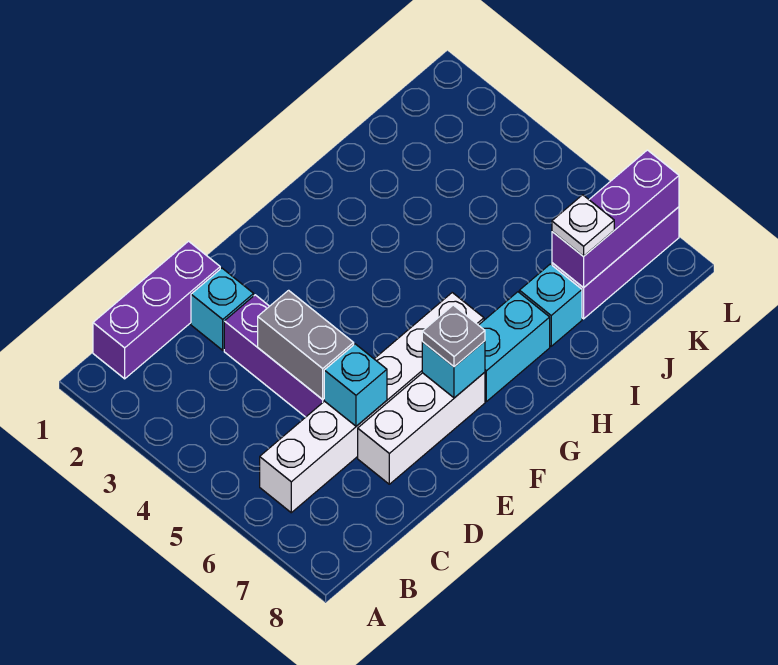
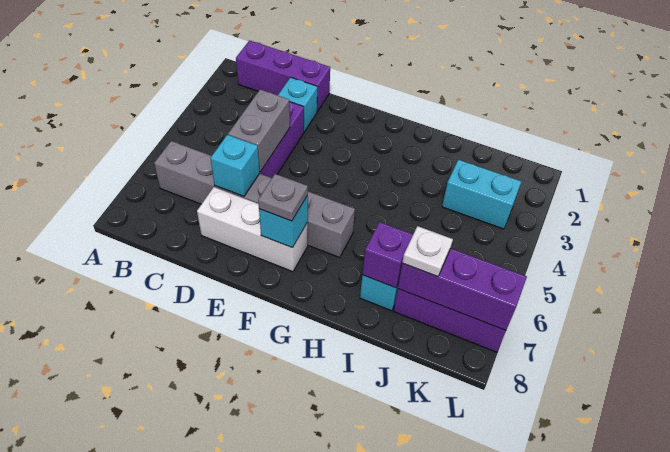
white brick B6:G6 level 1 -> grey brick B6:G6 level 1
cyan brick G7:H7 level 1 -> cyan brick J3:K3 level 1
none -> purple brick I7 level 2

